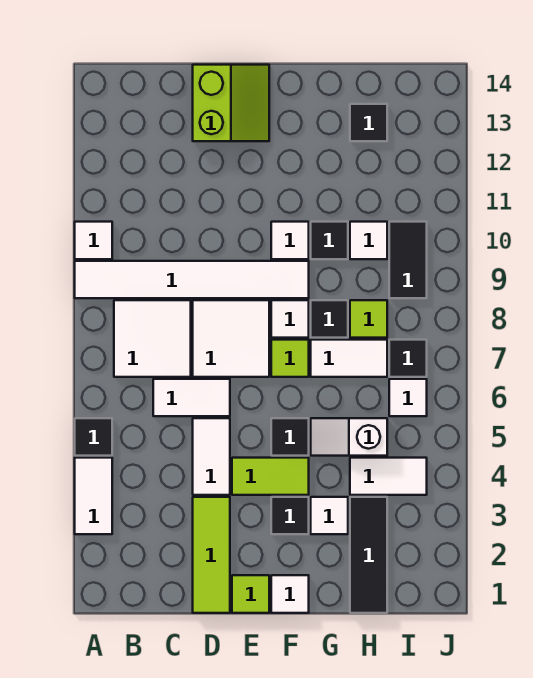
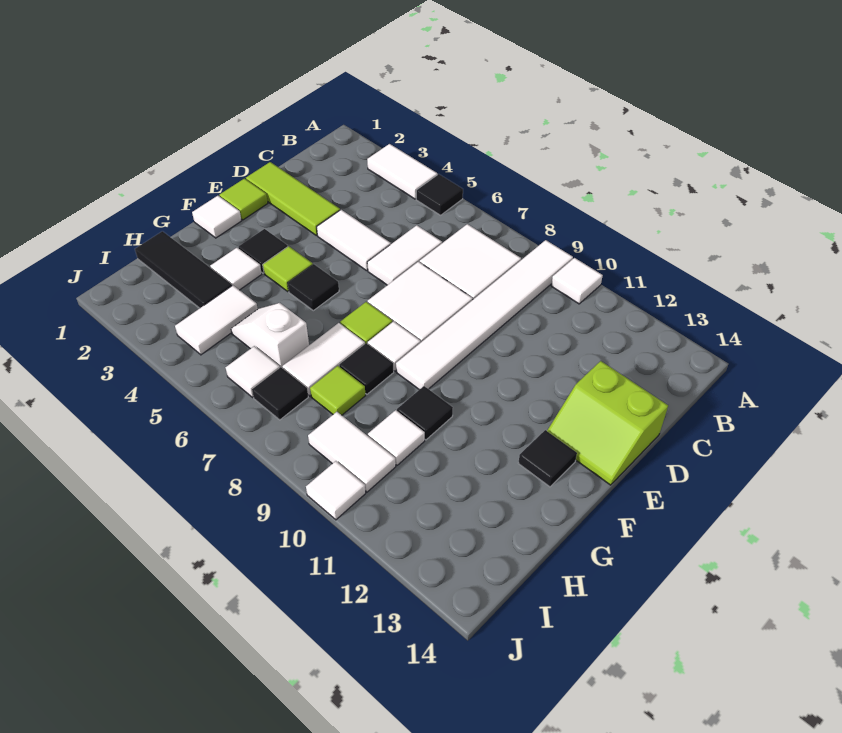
lime tile E4:F4 level 1 -> lime tile F4 level 1
white tile F10 level 1 -> white tile J10 level 1
white slope G5:H5 level 1 top H -> white slope H5:H6 level 1 top 6
black tile H13 level 1 -> black tile F13 level 1
black tile I9:I10 level 1 -> white tile I9:I10 level 1

